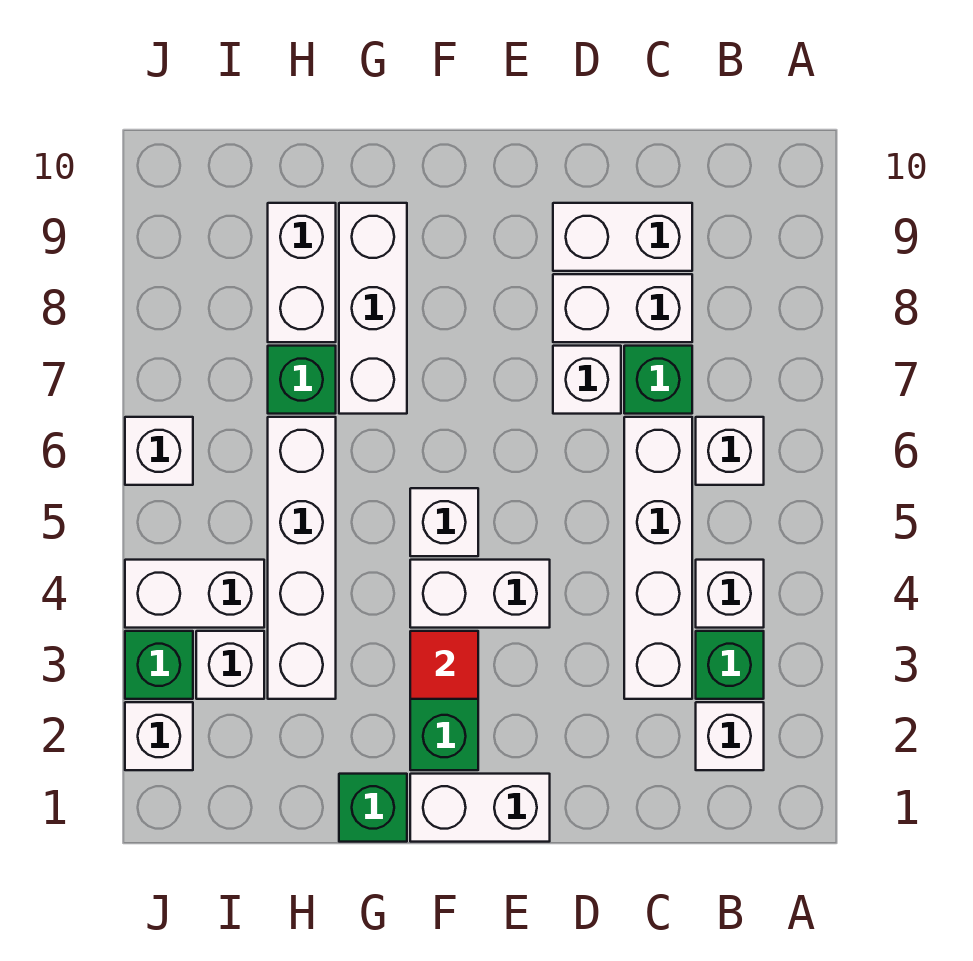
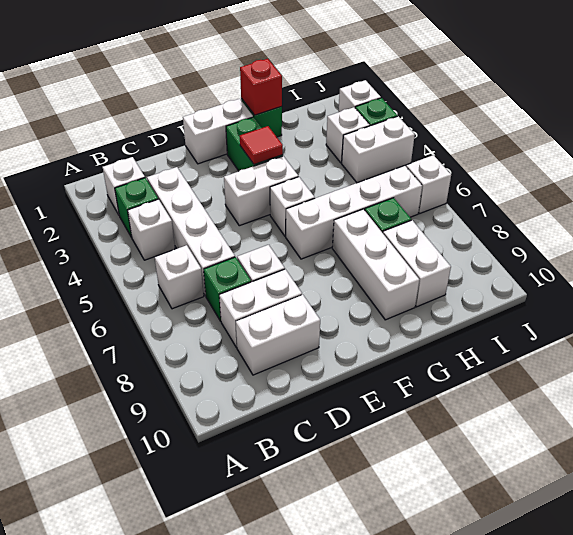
none -> red brick G1 level 2
white brick H3:H6 level 1 -> white brick F6:I6 level 1

